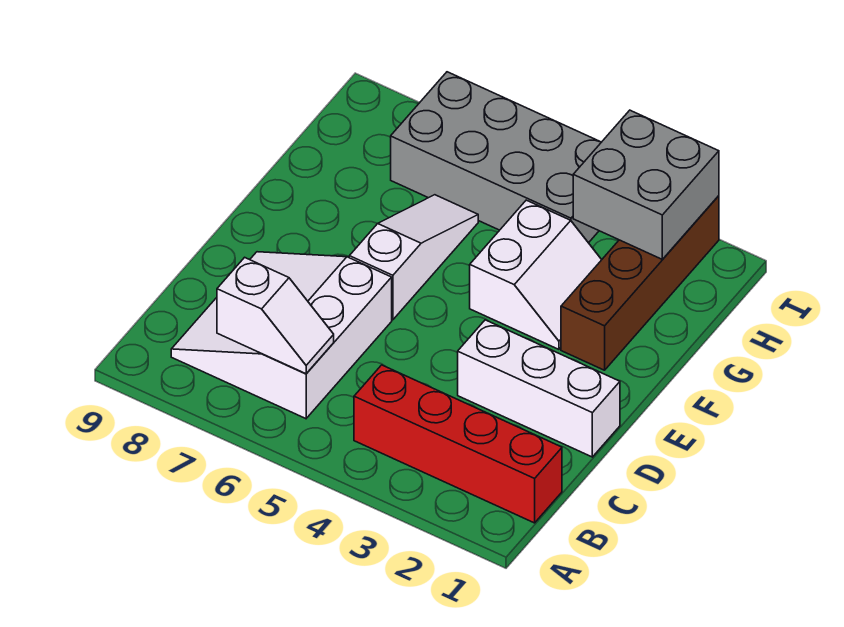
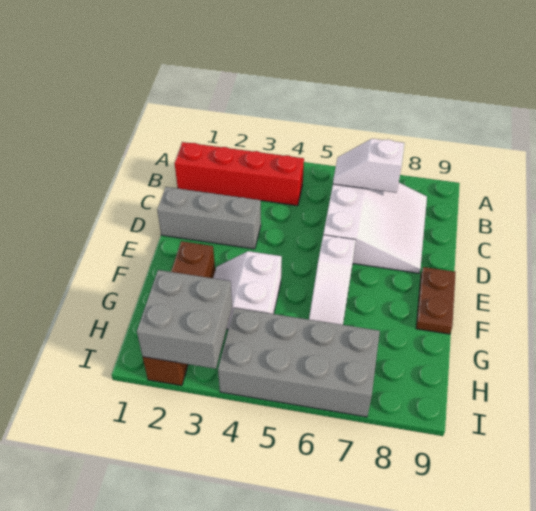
white brick D1:D3 level 1 -> grey brick D1:D3 level 1
none -> brown plate E9:F9 level 1

